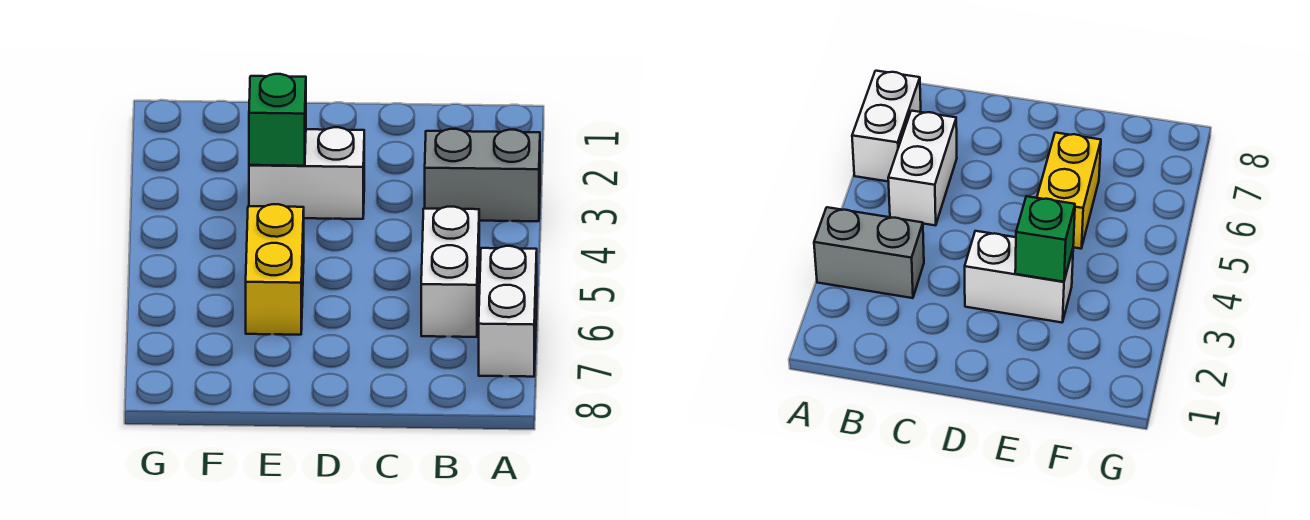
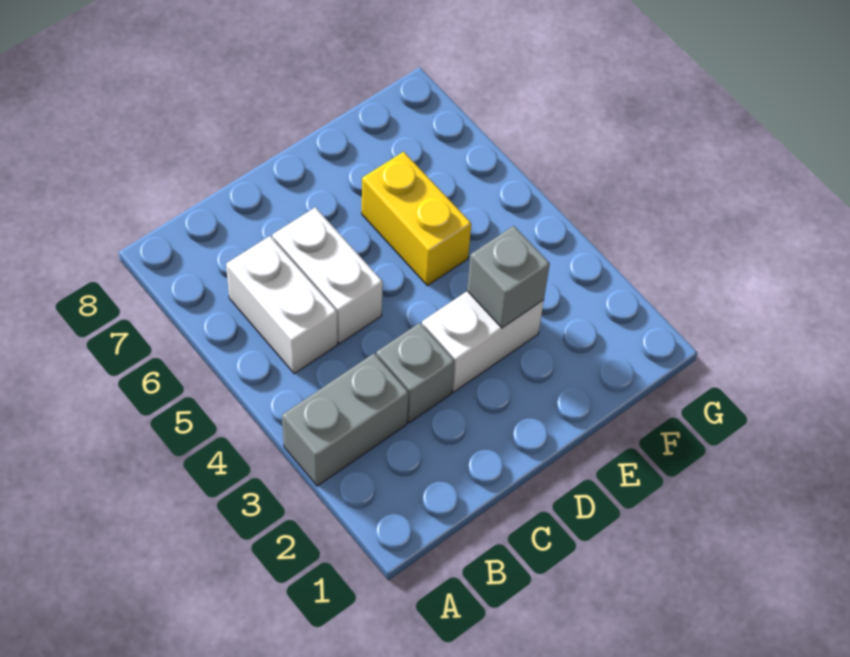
white brick A6:A7 level 1 -> white brick C5:C6 level 1
none -> grey brick C3 level 1
green brick E3 level 2 -> grey brick E3 level 2

